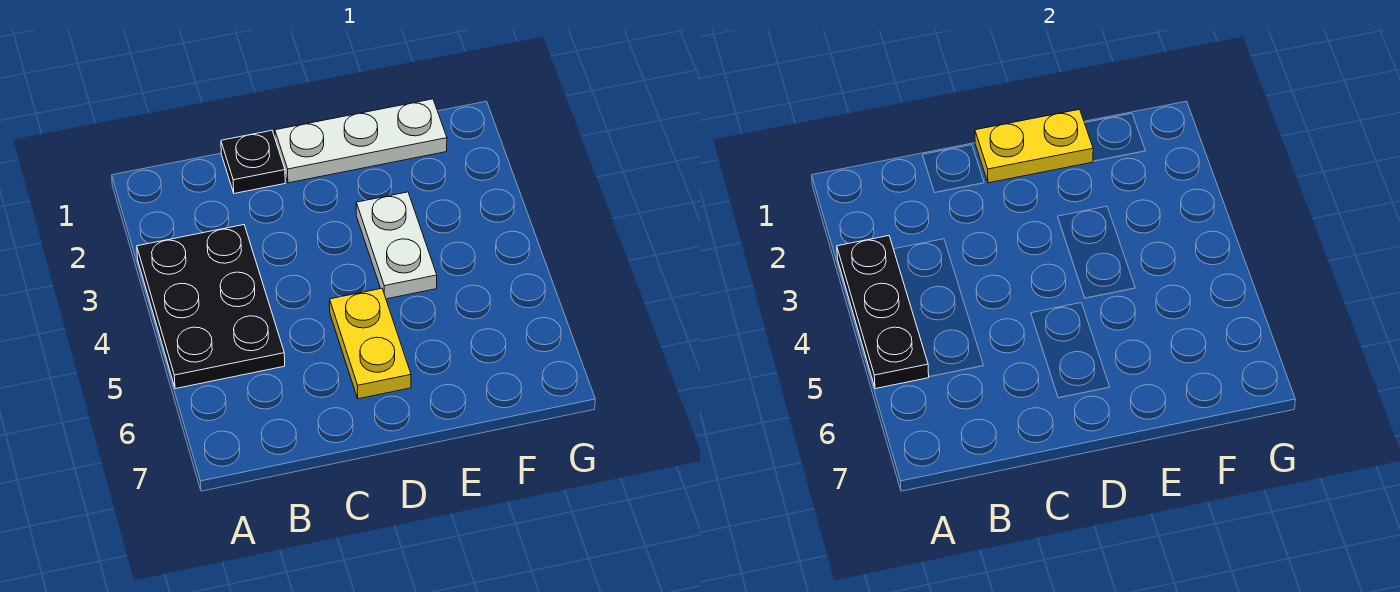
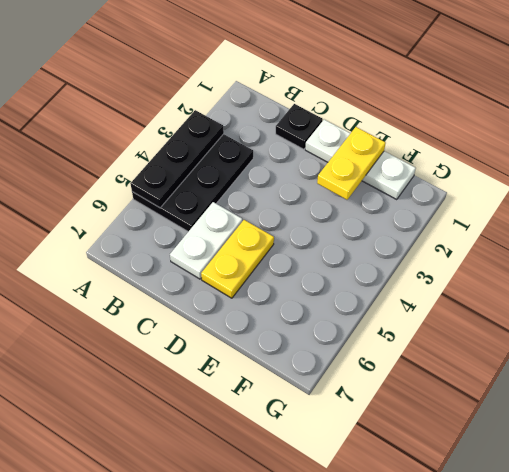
yellow plate D1:E1 level 2 -> yellow plate E1:E2 level 2
white plate E3:E4 level 1 -> white plate C5:C6 level 1

